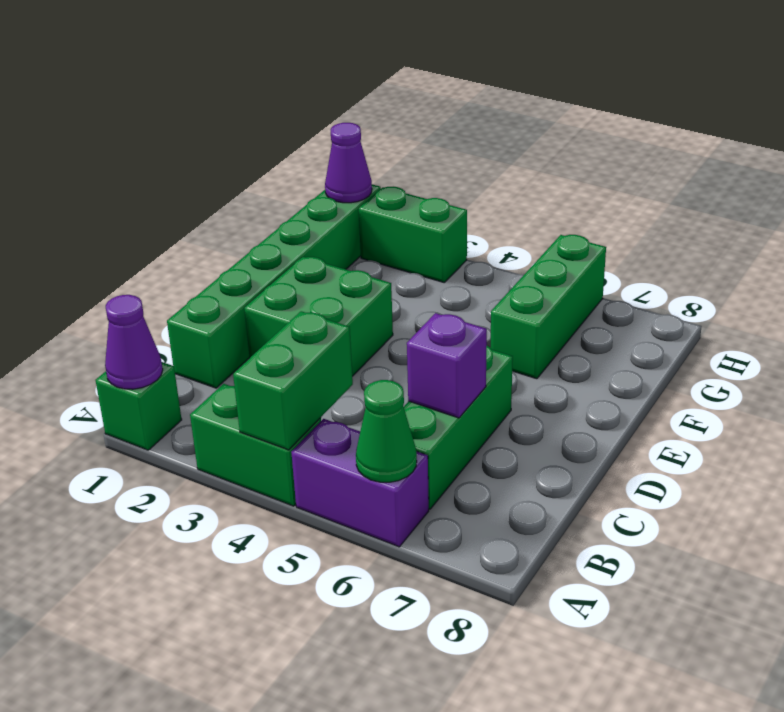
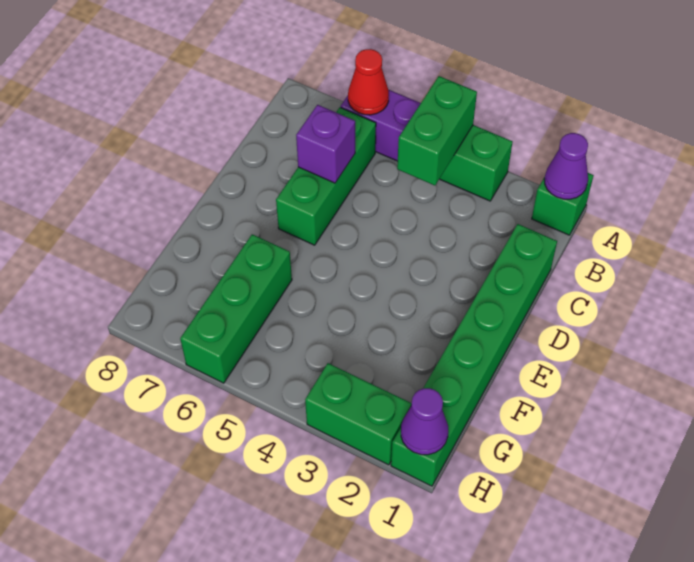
green cone A6 level 2 -> red cone A6 level 2
green brick D2:E3 level 1 -> none

